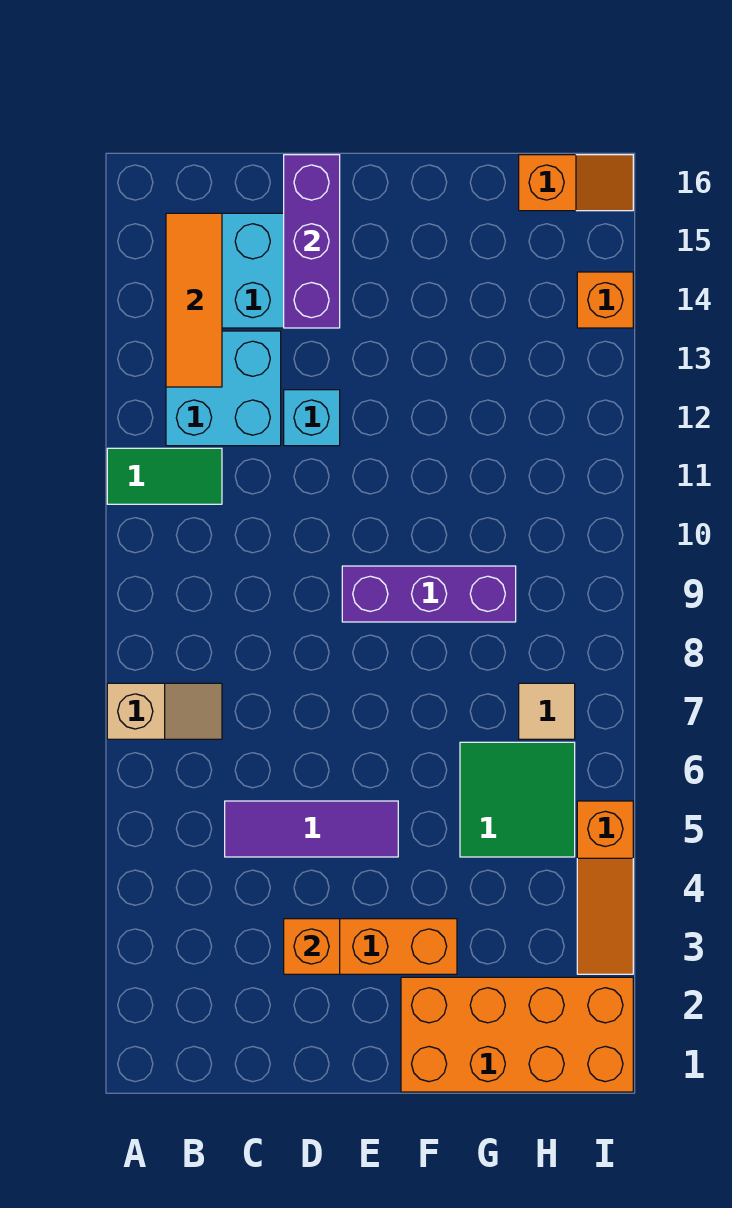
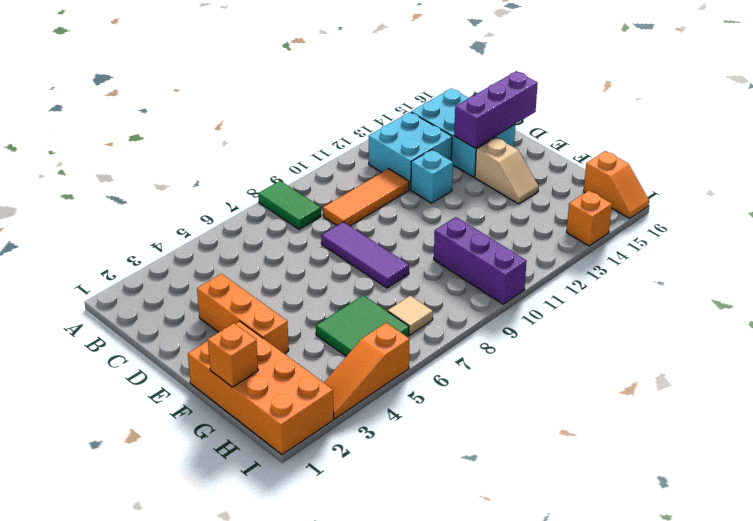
tan slope A7:B7 level 1 top A -> tan slope E14:F14 level 1 top E
green tile A11:B11 level 1 -> green tile A8:B8 level 1
orange tile B13:B15 level 2 -> orange tile C9:C11 level 1
purple tile C5:E5 level 1 -> purple tile D8:F8 level 1
orange brick D3 level 2 -> orange brick G1 level 2
purple brick E9:G9 level 1 -> purple brick G10:I10 level 1

